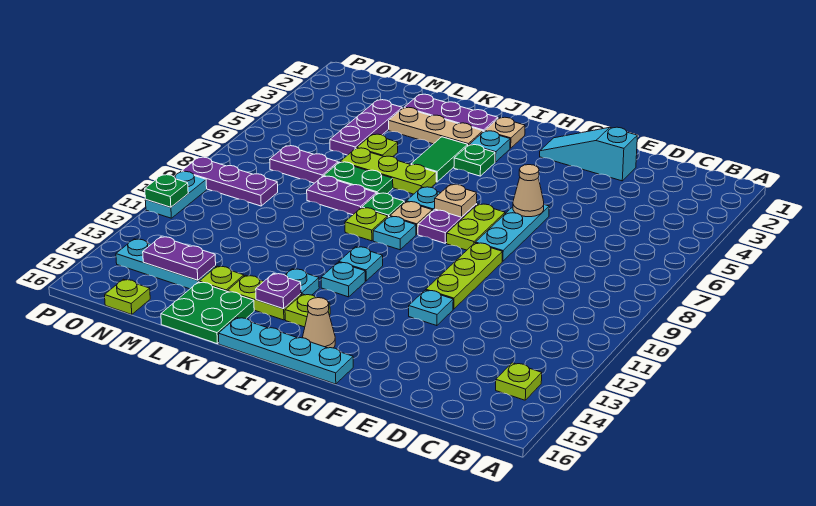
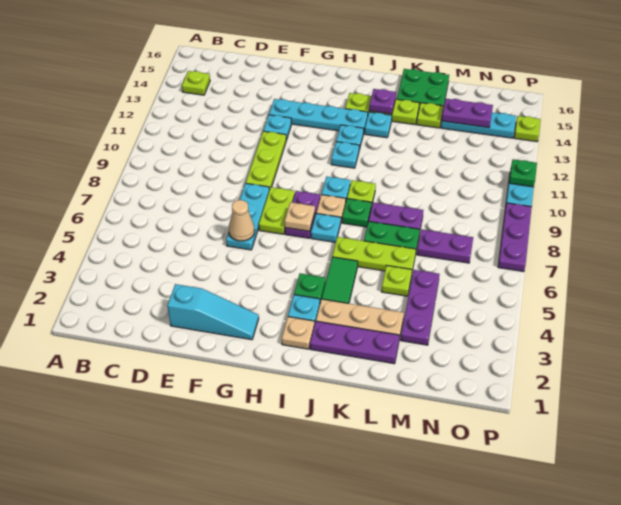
cyan plate G16:J16 level 1 -> cyan plate F13:I13 level 1
tan cone H15 level 1 -> none
purple plate N9:P9 level 1 -> purple plate P7:P9 level 1
lime plate N16 level 1 -> lime plate P14 level 1

